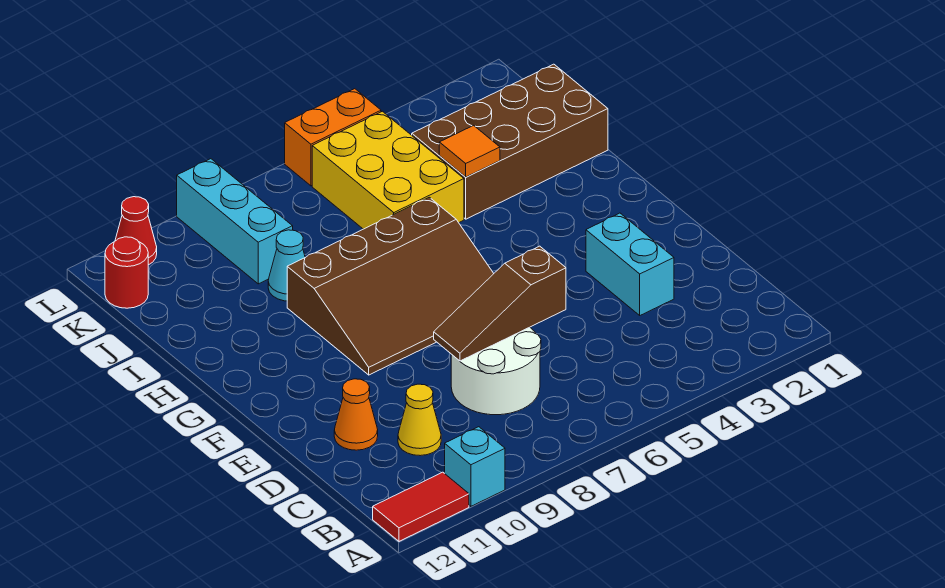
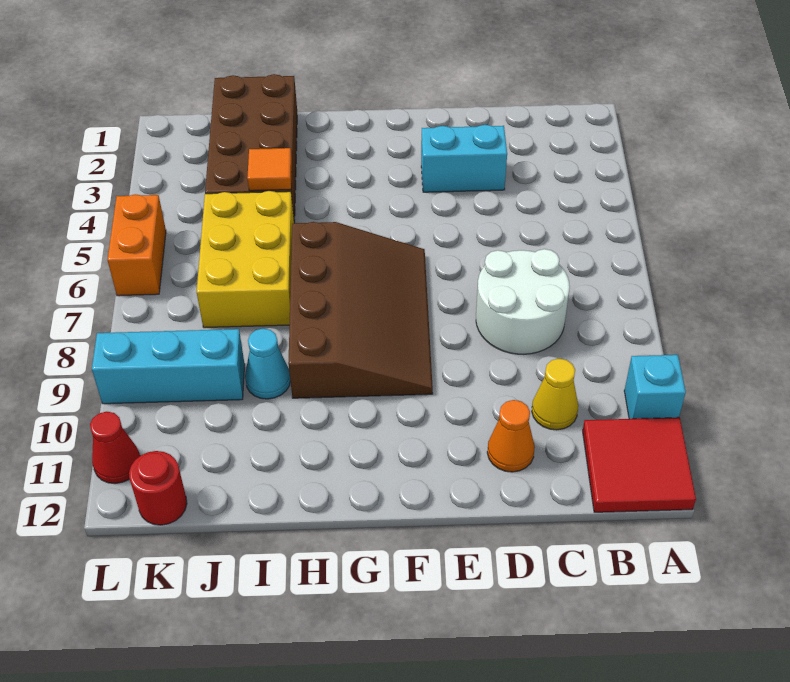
red tile A11:A12 level 1 -> red tile A11:B12 level 1
brown slope D6:D8 level 2 top 6 -> none
yellow brick I5:K6 level 1 -> yellow brick I5:J7 level 1

